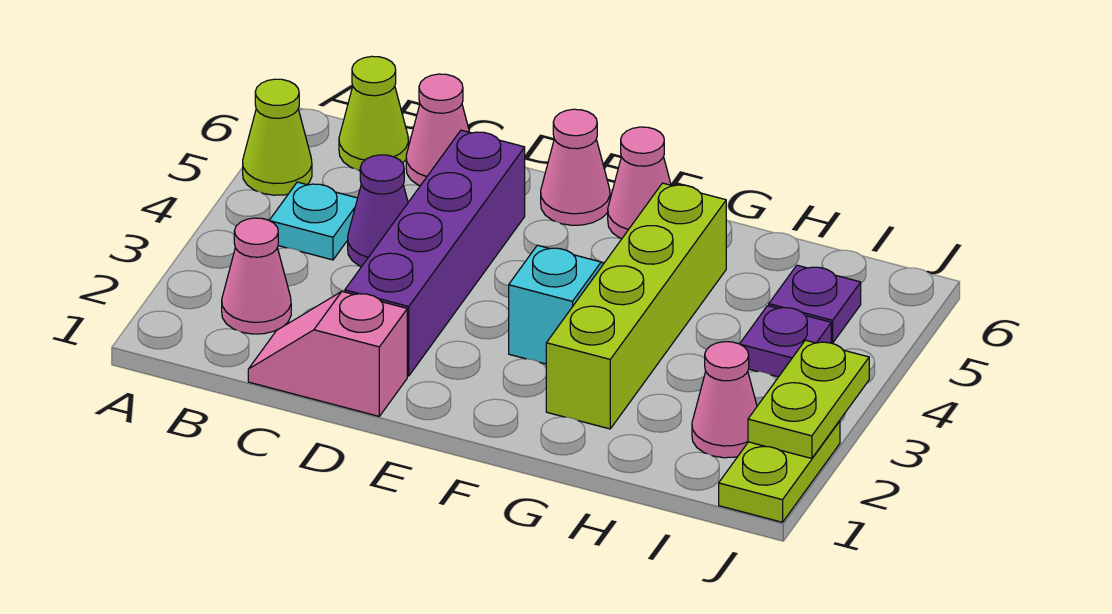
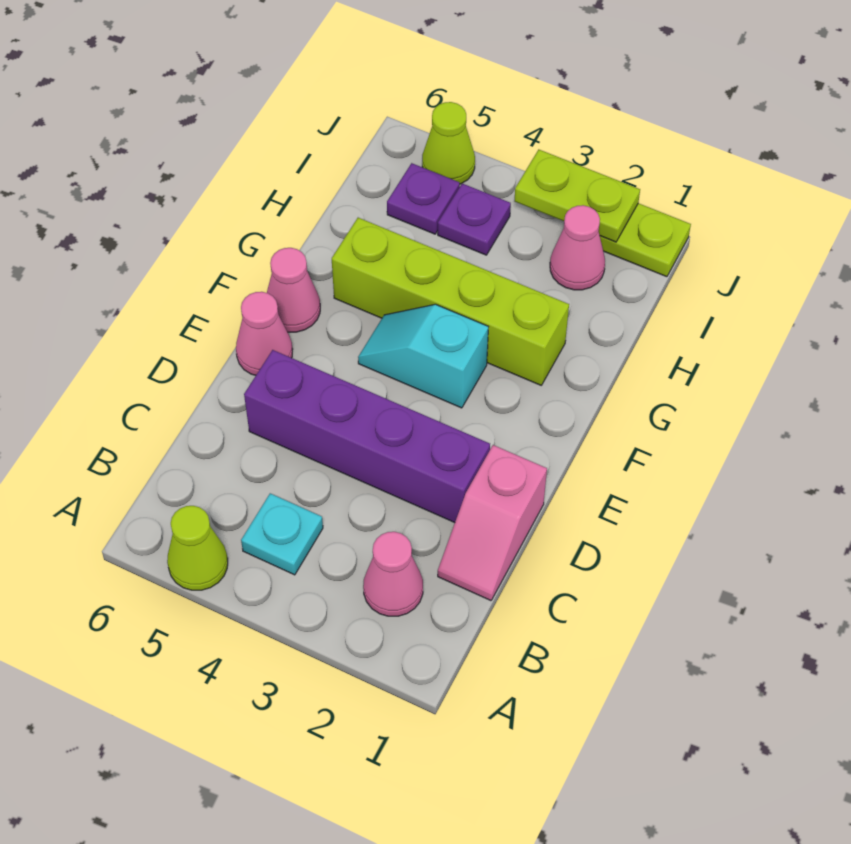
lime cone B6 level 1 -> lime cone J5 level 1
purple cone C4 level 1 -> none
pink cone C6 level 1 -> none

